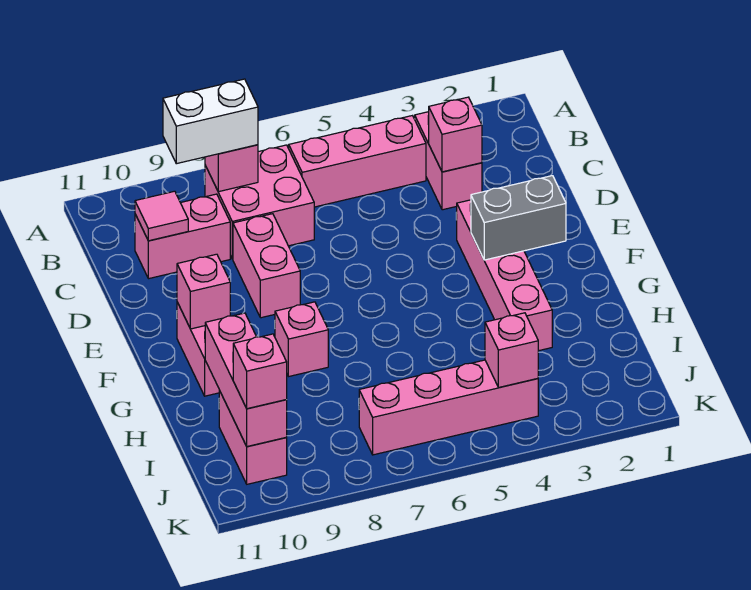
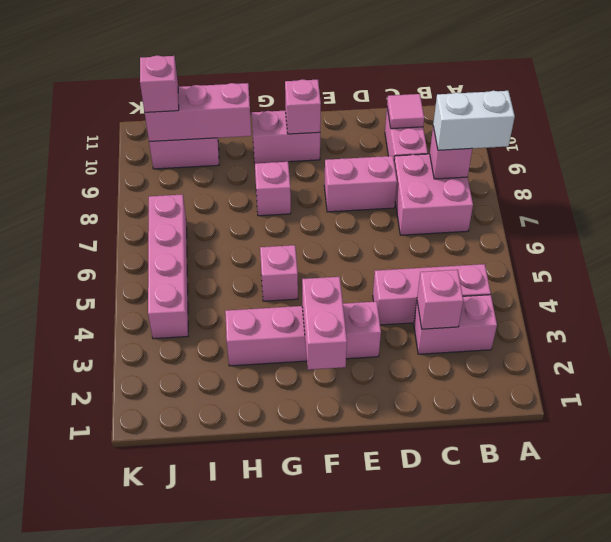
pink brick B4:B6 level 1 -> pink brick B4:D4 level 1
white brick B8:B9 level 3 -> white brick A8:B8 level 3
grey brick F2:F3 level 2 -> pink brick F2:F3 level 2
pink brick J4 level 2 -> pink brick G5 level 1

